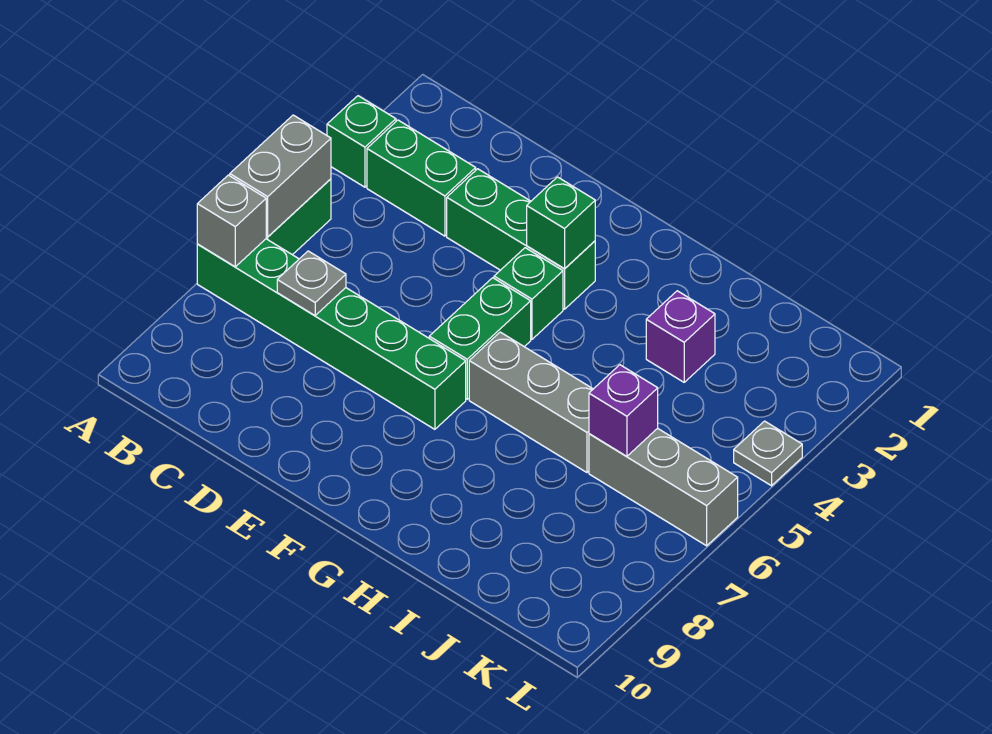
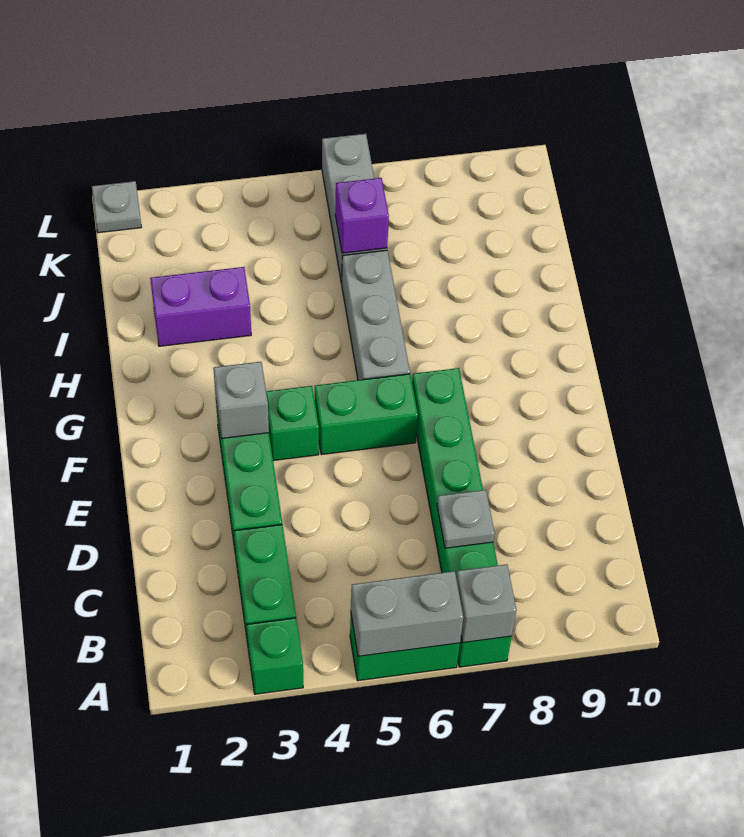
green brick F3 level 2 -> grey brick F3 level 2
purple brick I3 level 1 -> purple brick I2:I3 level 1
grey plate L4 level 1 -> grey plate L1 level 1

